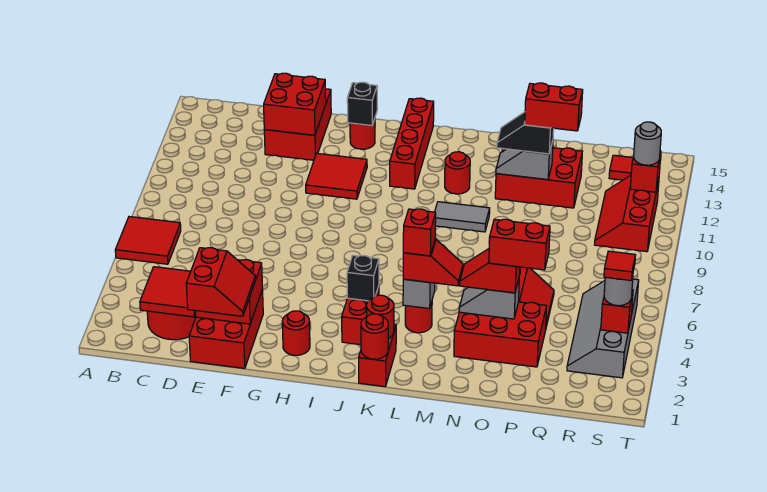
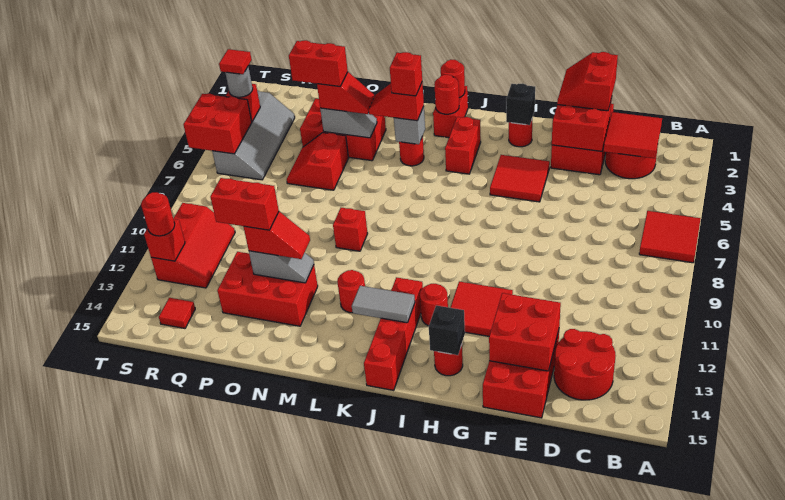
none -> red round brick C13:D14 level 1
none -> red tile G4:H5 level 1
none -> red round brick I12 level 1
black brick J4 level 2 -> black brick H2 level 2
grey tile L10:M10 level 1 -> grey tile J13:K13 level 2
none -> red brick M9 level 1
black slope N12:O12 level 3 top O -> red slope N12:O12 level 3 top O
none -> red brick S5:T6 level 2
grey round brick S12 level 3 -> red round brick S12 level 3

